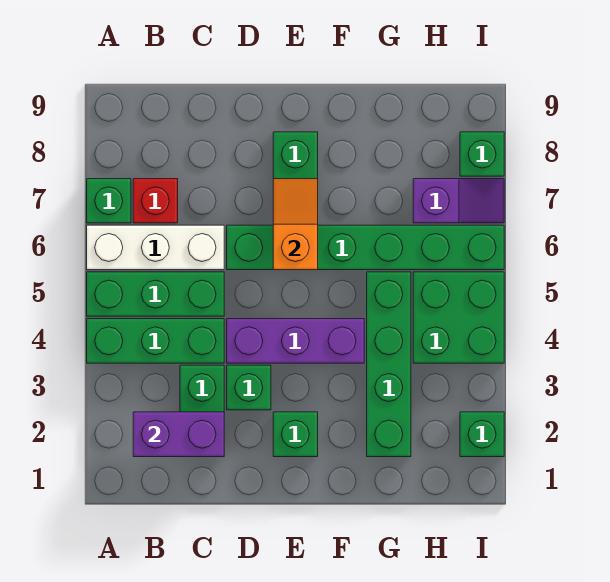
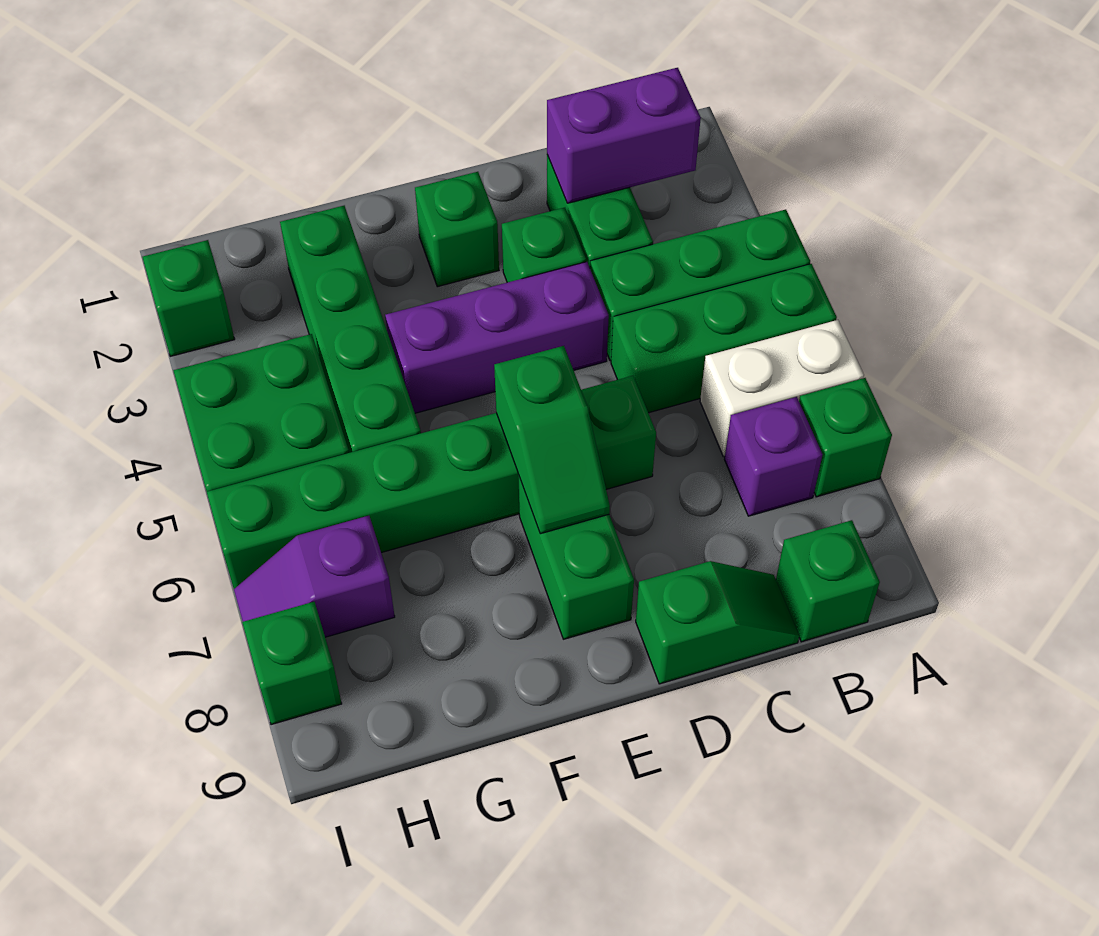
white brick A6:C6 level 1 -> white brick A6:B6 level 1
red brick B7 level 1 -> purple brick B7 level 1
none -> green brick B9 level 1
none -> green slope C9:D9 level 1 top D
orange slope E6:E7 level 2 top 6 -> green slope E6:E7 level 2 top 6

